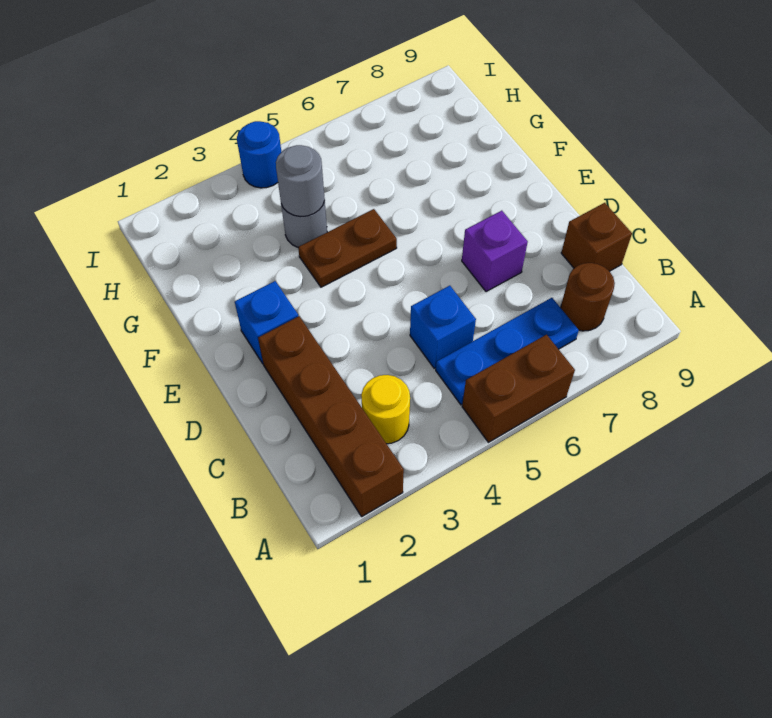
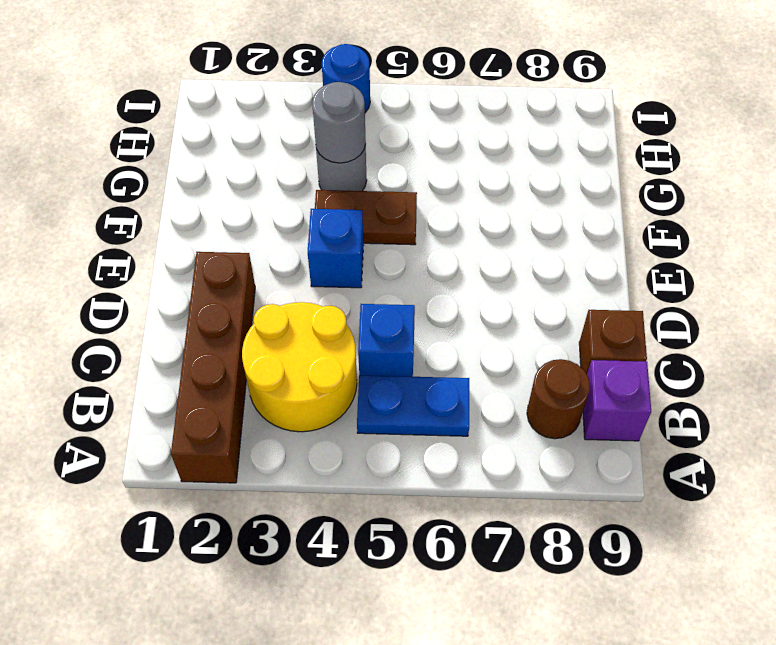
brown brick A5:A6 level 1 -> none
yellow round brick B3 level 1 -> yellow round brick B3:C4 level 1
blue plate B5:B7 level 1 -> blue plate B5:B6 level 1
purple brick D7 level 1 -> purple brick B9 level 1
blue brick E2 level 1 -> blue brick E4 level 1

